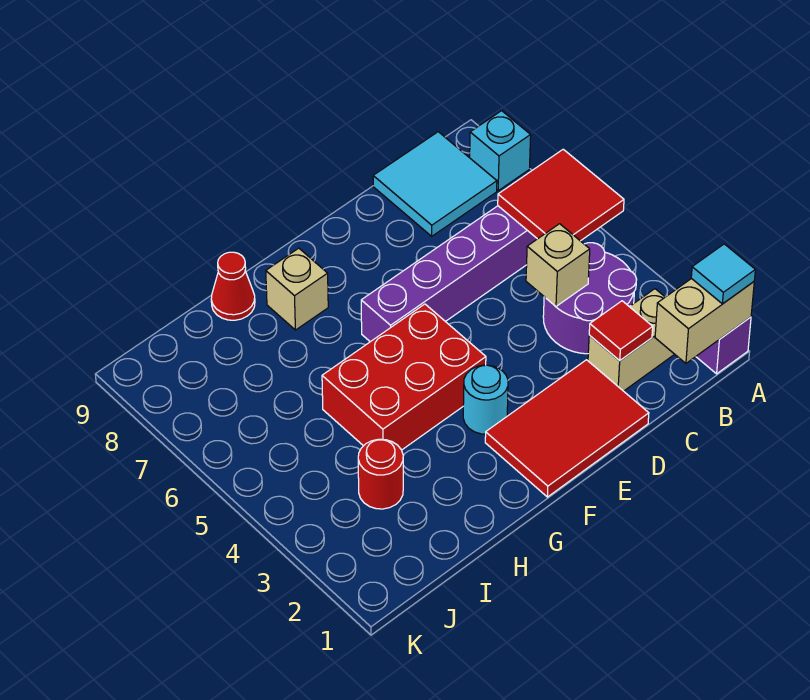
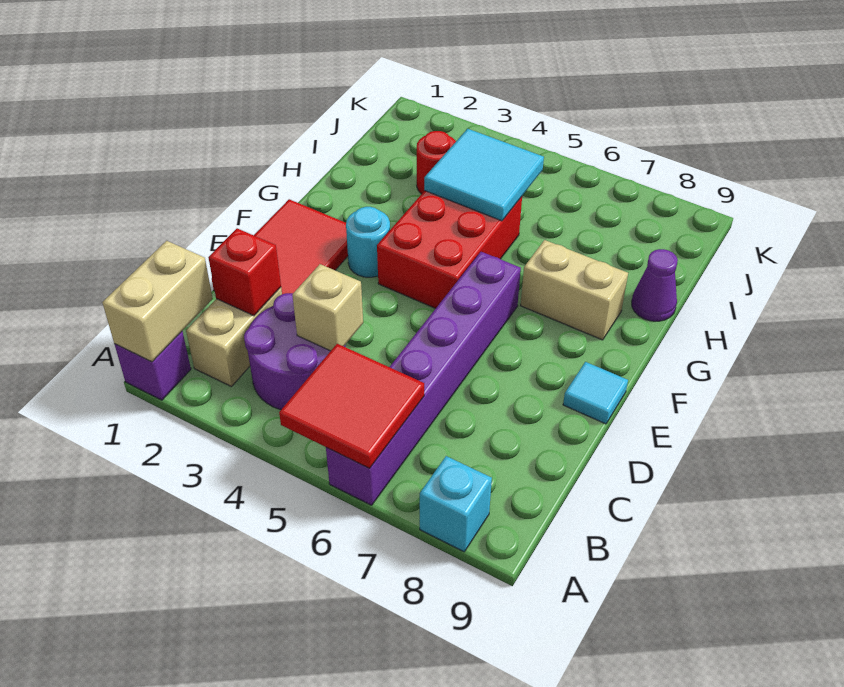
cyan tile A1 level 3 -> cyan tile E9 level 1
cyan tile B8:C9 level 1 -> cyan tile H4:I5 level 2
red tile C2 level 2 -> red brick C2 level 2
tan brick G8 level 1 -> tan brick G7:G8 level 1
red cone H9 level 1 -> purple cone H9 level 1

